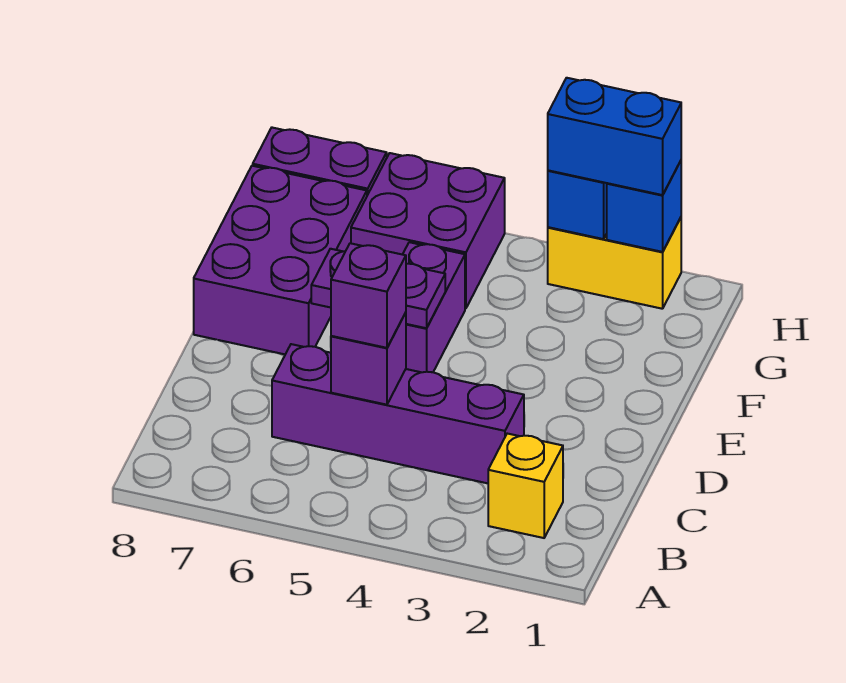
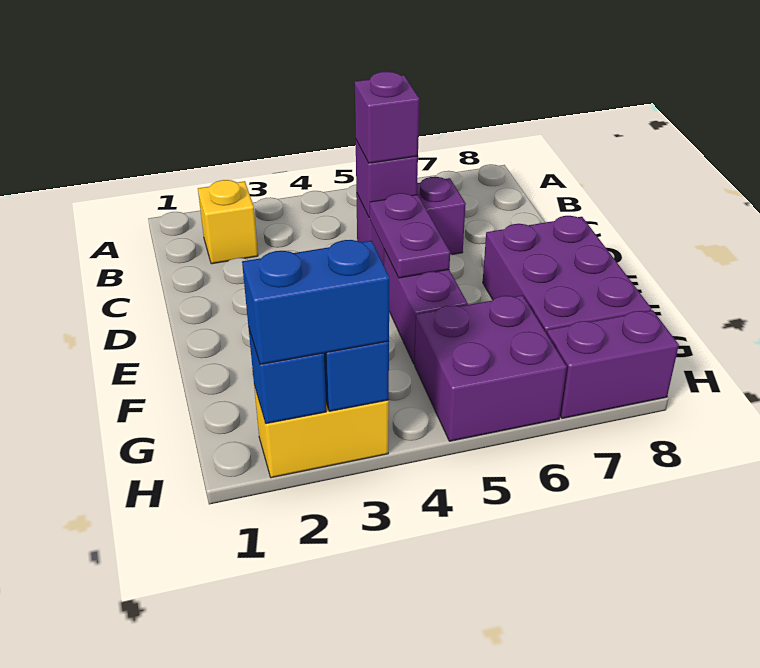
purple brick C3:C6 level 1 -> purple brick C5:C6 level 1
purple plate E5:E6 level 2 -> purple plate D5:E5 level 2

